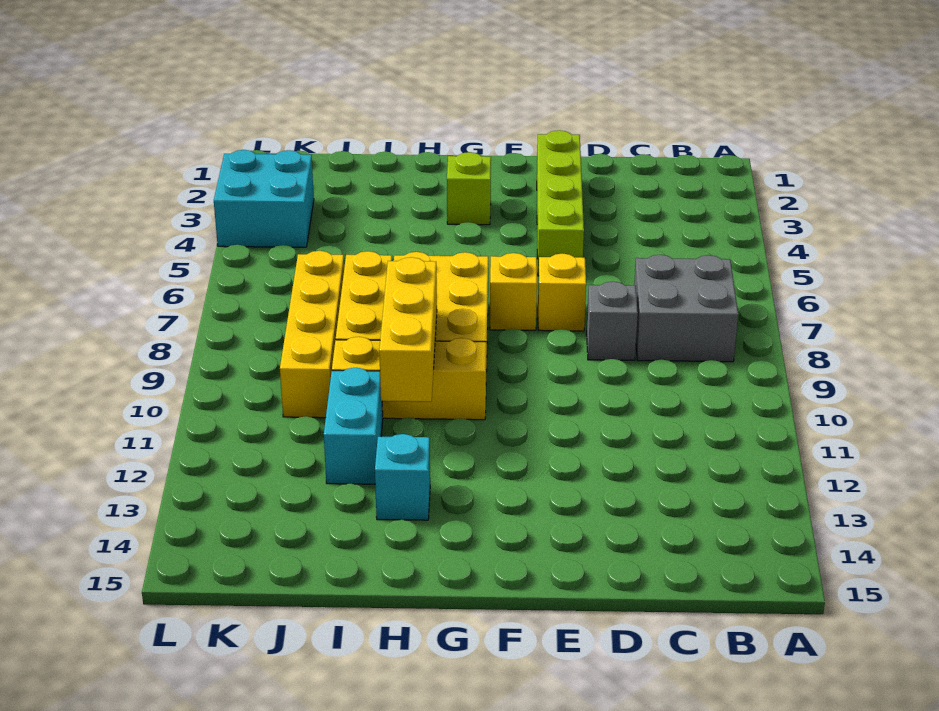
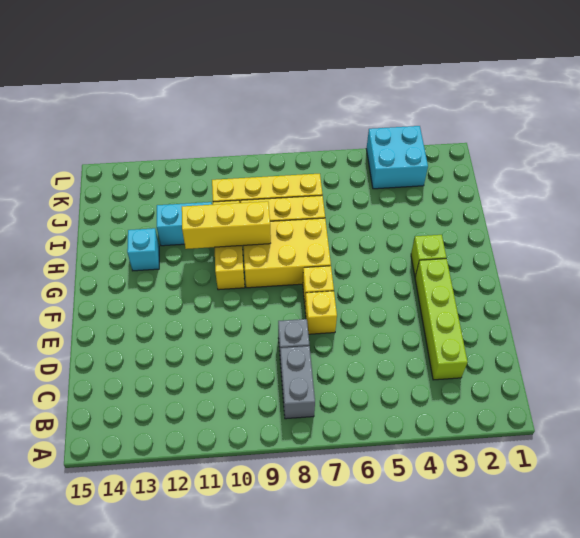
grey brick B7:C8 level 1 -> grey brick B8:C8 level 1
lime brick E2:E5 level 1 -> lime brick C3:F3 level 1

